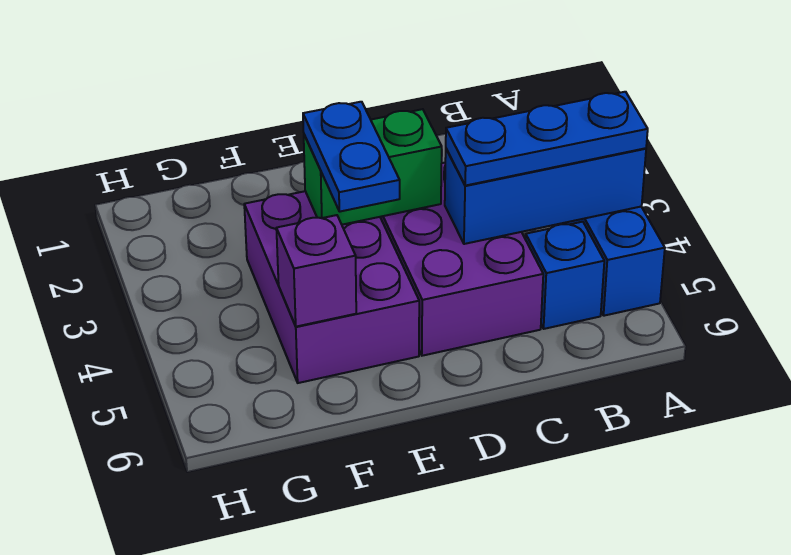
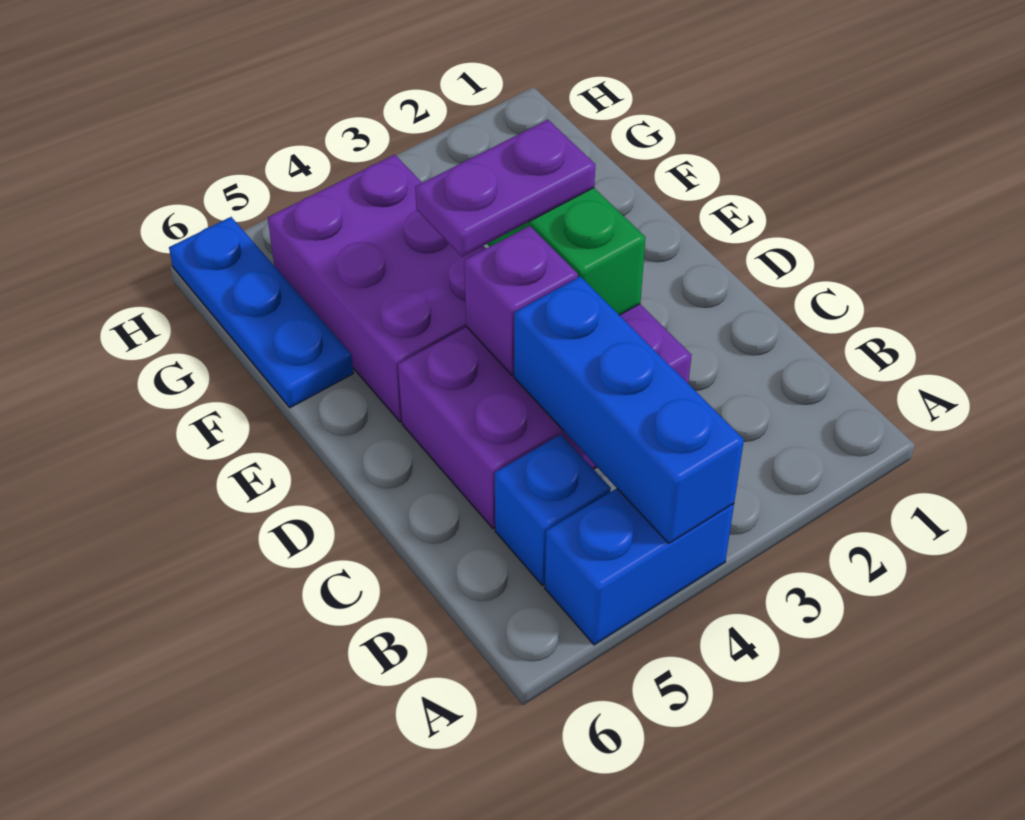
blue plate A4:C4 level 3 -> blue plate F6:H6 level 1
purple brick E3:F5 level 1 -> purple brick E4:G5 level 1
blue plate E3:E4 level 3 -> purple plate E3:E4 level 3
purple brick F5 level 2 -> purple brick D4 level 2

